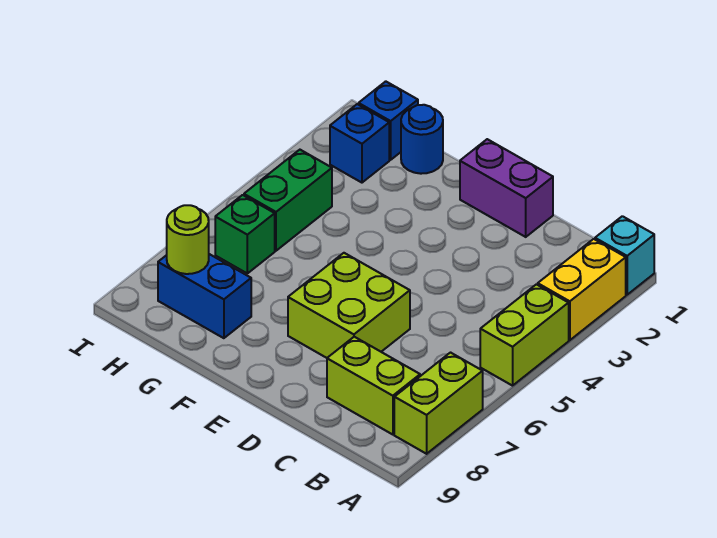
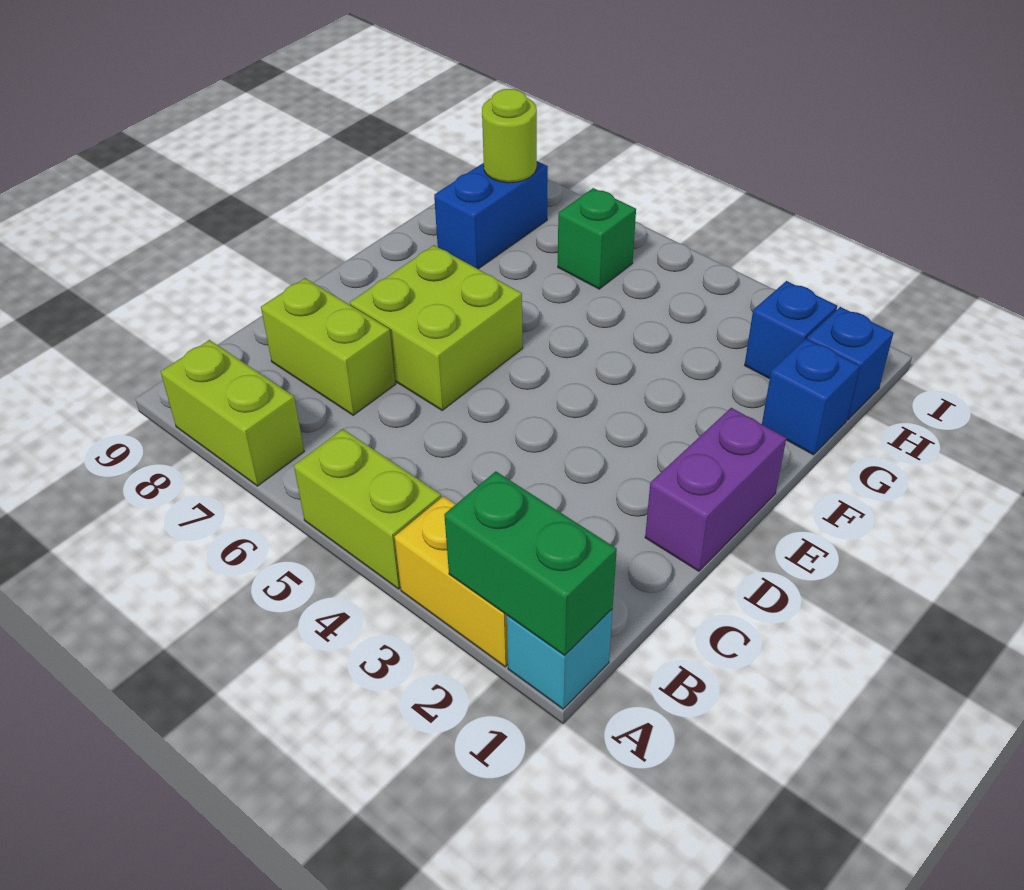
lime brick B8:C8 level 1 -> lime brick C7:C8 level 1
blue round brick G1 level 1 -> blue brick G1 level 1
green brick H4:H5 level 1 -> green brick A1:A2 level 2

